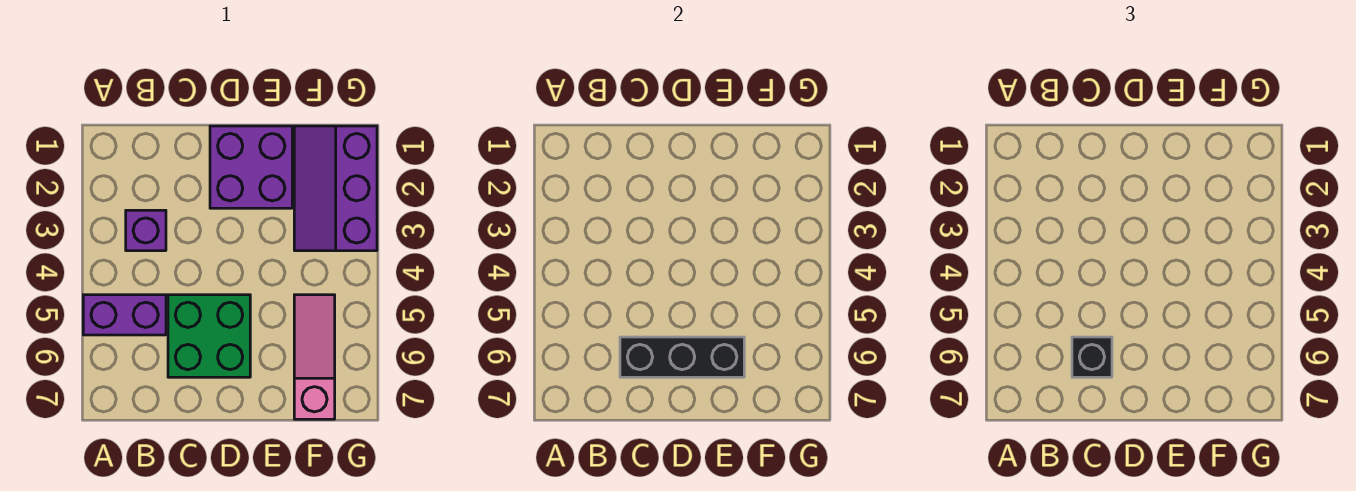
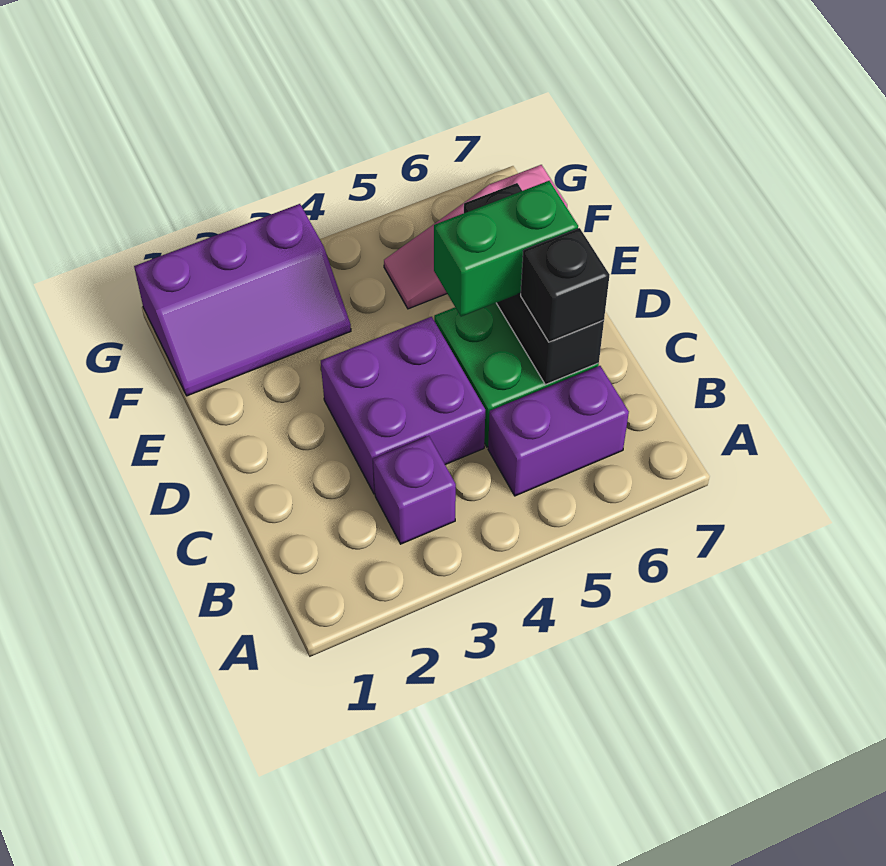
purple brick A5:B5 level 1 -> purple brick B5:B6 level 1
purple brick D1:E2 level 1 -> purple brick C3:D4 level 1
none -> green brick D5:D6 level 3

